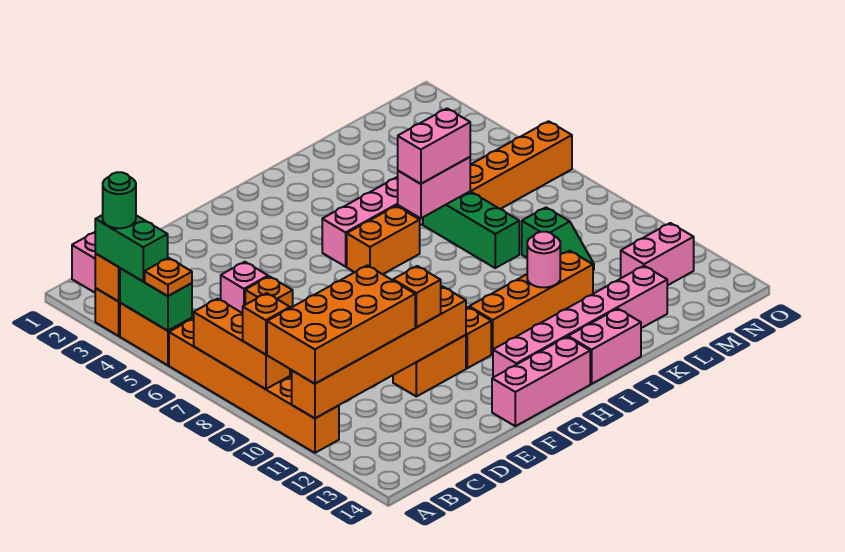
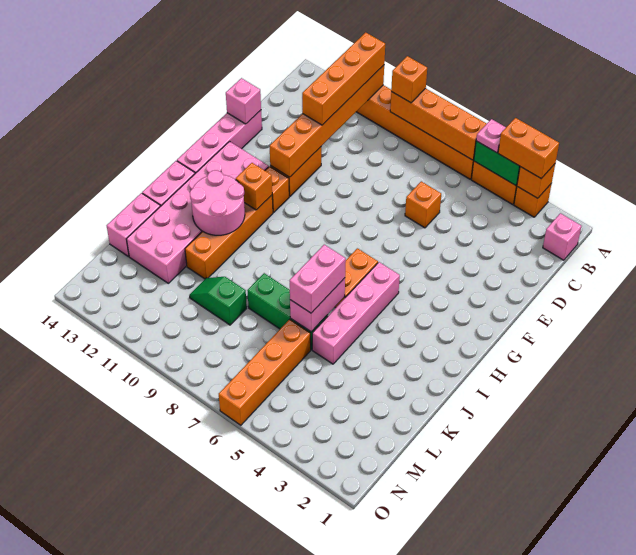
green brick A3:A4 level 3 -> orange brick A3:A4 level 3
green round brick A3 level 4 -> none
orange plate A5 level 3 -> pink plate A5 level 3
orange brick A7:A9 level 2 -> orange brick A6:A9 level 2
orange brick A10:D11 level 3 -> orange brick A11:D11 level 3
pink brick D5 level 1 -> pink brick E14 level 2
orange brick E11 level 3 -> orange brick H11 level 2
pink brick F14:H14 level 1 -> pink brick E14:H14 level 1
pink brick G13:L13 level 1 -> pink brick G12:L13 level 1
pink round brick J11 level 2 -> pink round brick I11:J12 level 2
pink brick M12:N12 level 1 -> pink brick K14:L14 level 1

